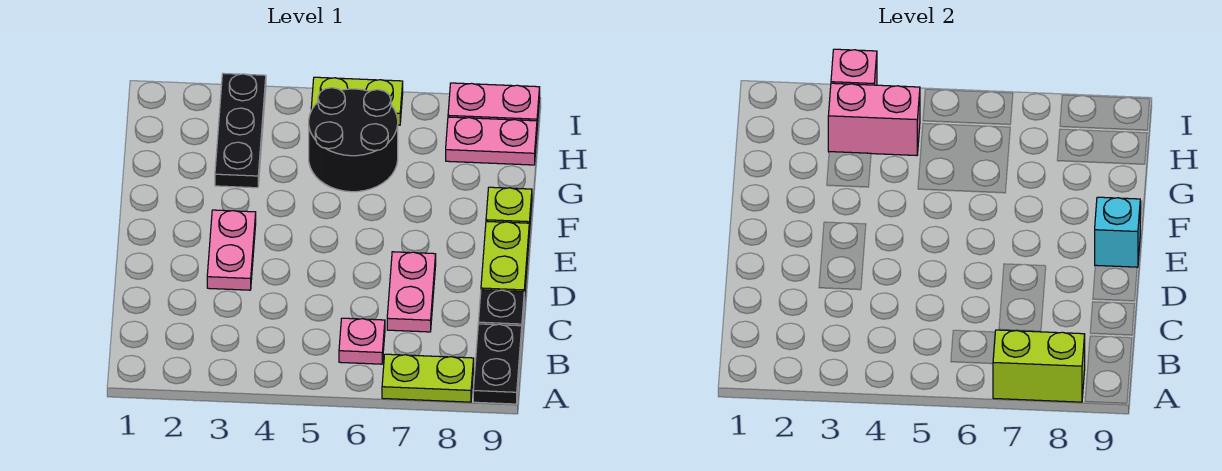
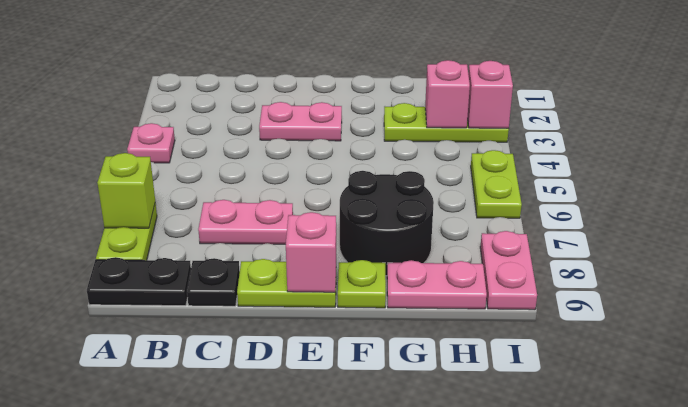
lime brick A7:A8 level 2 -> lime brick A7 level 2
pink plate B6 level 1 -> pink plate A4 level 1
cyan brick E9 level 2 -> pink brick E9 level 2
black plate G3:I3 level 1 -> lime plate G3:I3 level 1
black round brick G5:H6 level 1 -> black round brick F7:G8 level 1
pink brick H3:H4 level 2 -> pink brick H3 level 2
pink plate H8:H9 level 1 -> pink plate G9:H9 level 1

